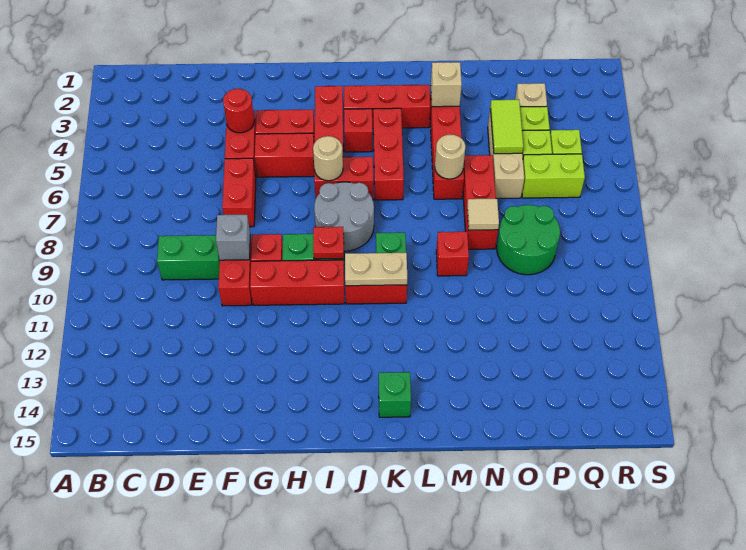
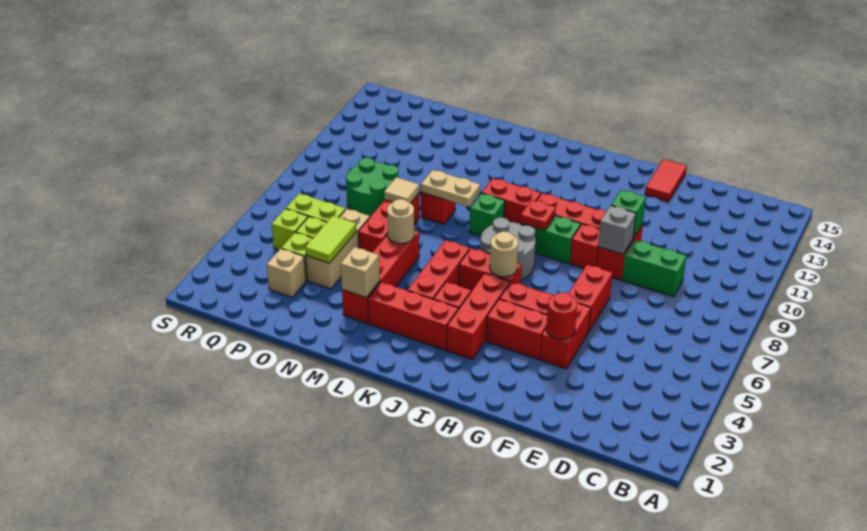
none -> red tile F14:F15 level 1
tan plate J10:K10 level 2 -> tan plate L9:M9 level 2
green brick K14 level 1 -> green brick F10 level 2

